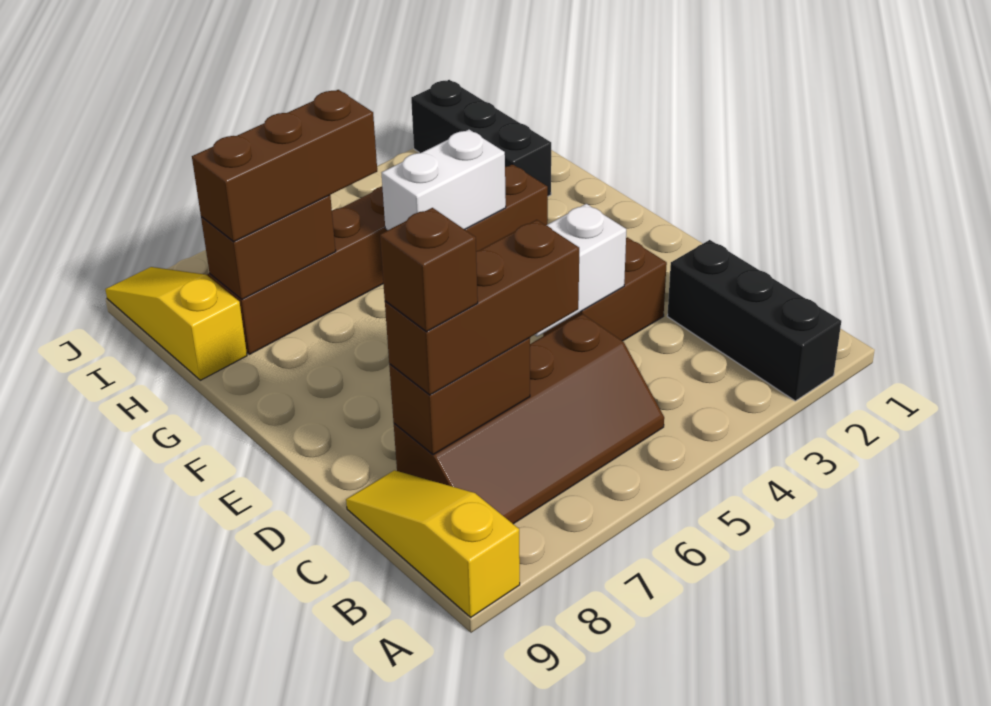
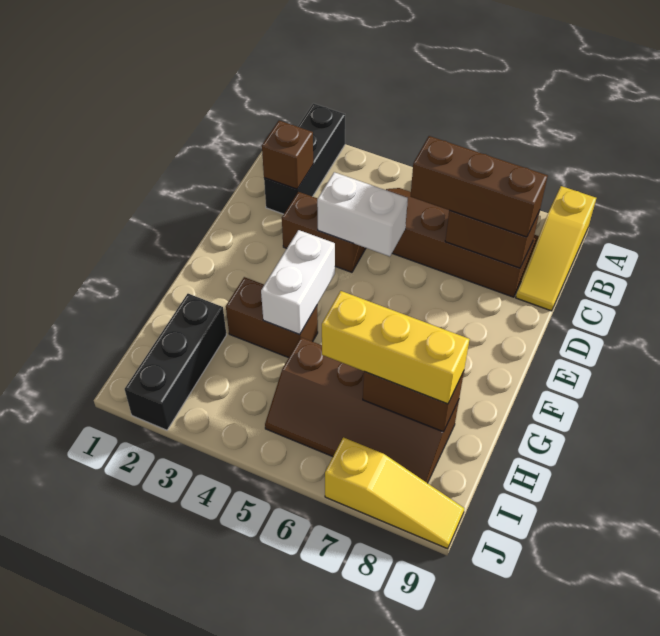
brown brick C8 level 4 -> brown brick C2 level 2
white brick G4:G5 level 2 -> white brick F4:G4 level 2
brown brick H6:H8 level 3 -> yellow brick H6:H8 level 3
yellow slope H9:J9 level 1 top H -> yellow slope J7:J9 level 1 top 7

